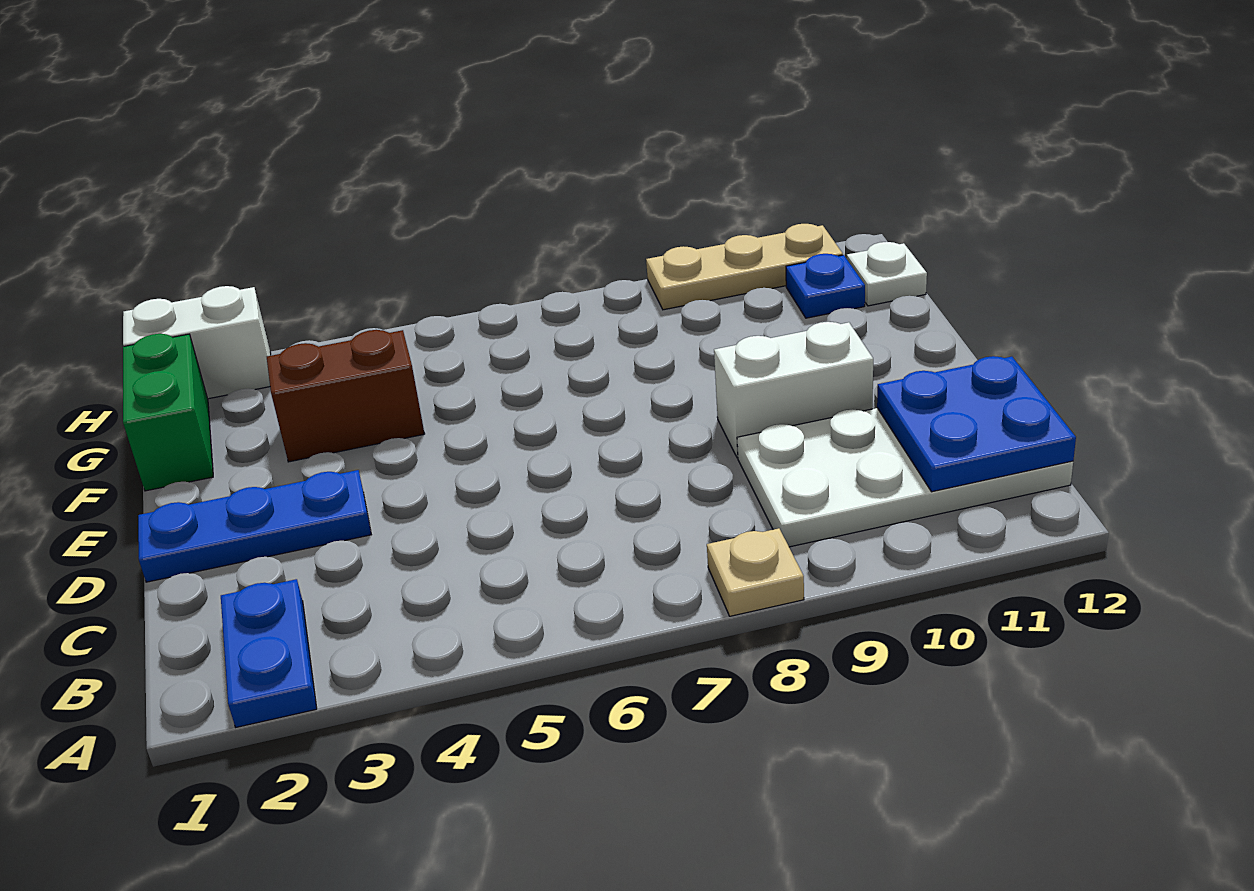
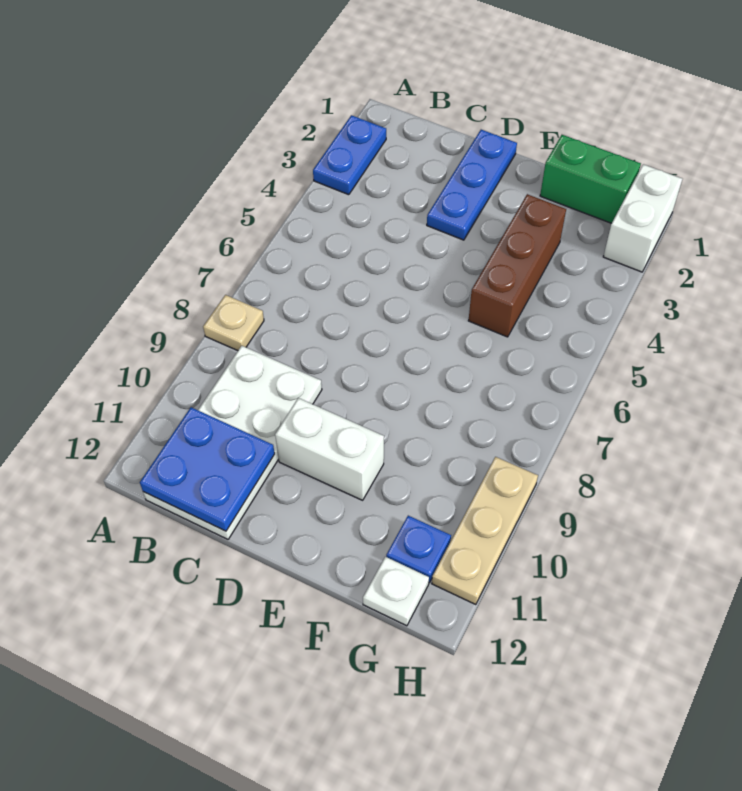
blue plate A2:B2 level 1 -> blue plate A2:A3 level 1
white brick D9:D10 level 1 -> white brick D10:E10 level 1
brown brick F3:F4 level 1 -> brown brick F3:F5 level 1

